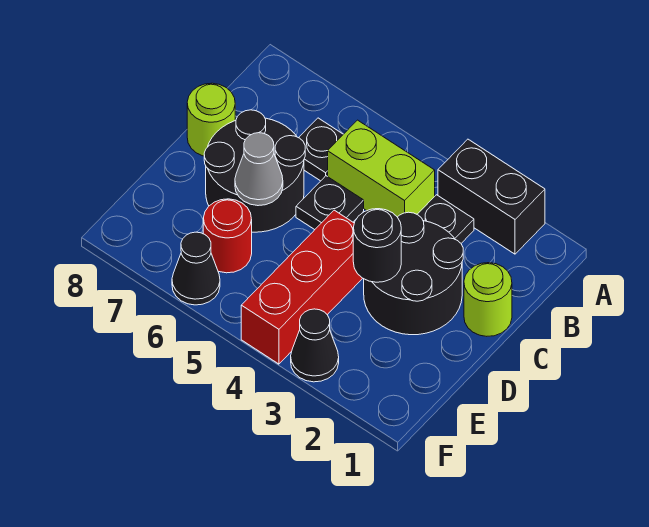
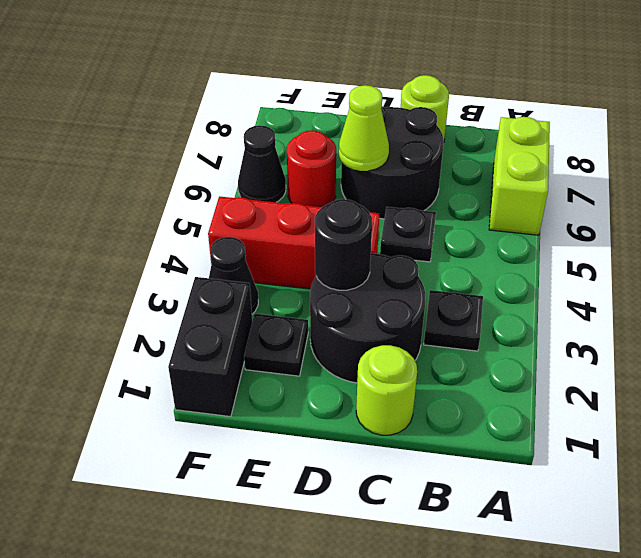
black brick A2:A3 level 1 -> black brick F1:F2 level 1
lime brick B4:B5 level 1 -> lime brick A6:A7 level 1
black plate B6 level 1 -> black plate E2 level 1
grey cone D6 level 2 -> lime cone D6 level 2

